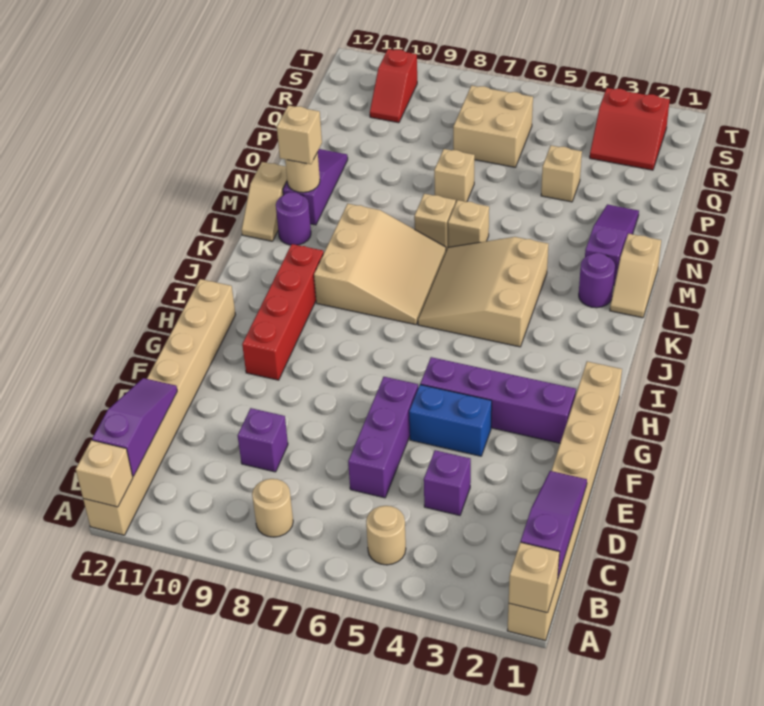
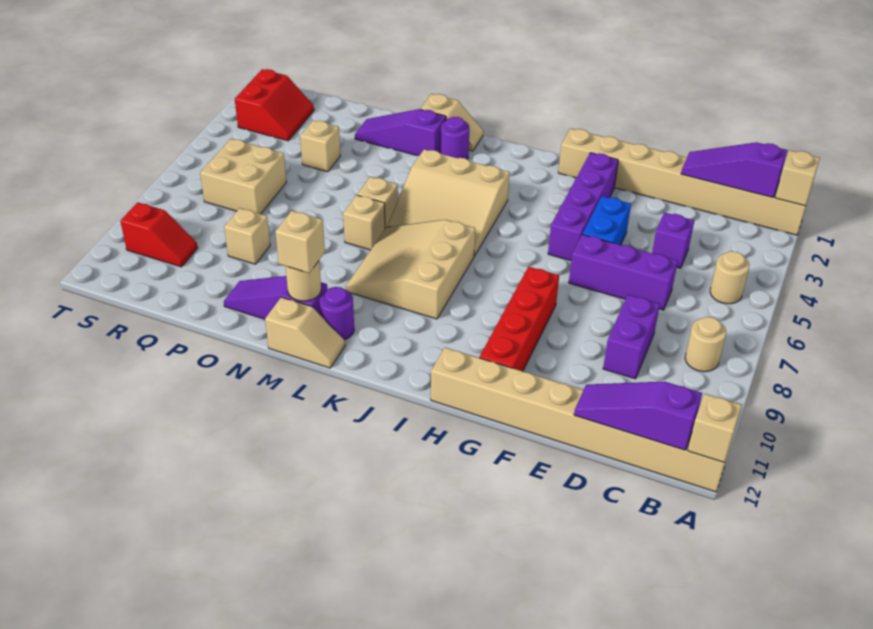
purple brick D9 level 1 -> purple brick D8:D9 level 1
red brick G10:J10 level 1 -> red brick G8:G11 level 1
tan slope J7:L9 level 1 top 9 -> tan slope J7:L9 level 1 top J
tan brick O7 level 1 -> tan brick P9 level 1

